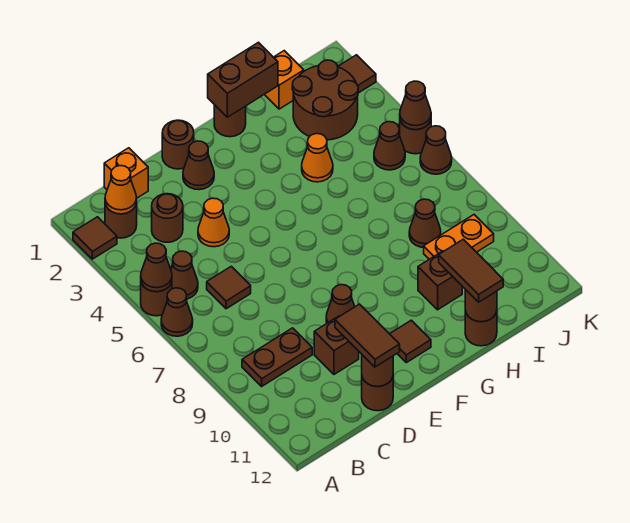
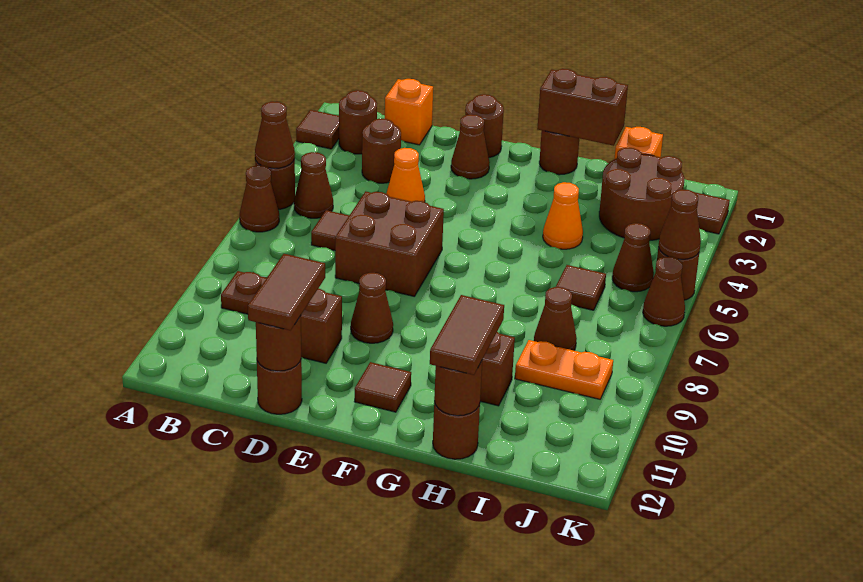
orange cone B2 level 2 -> none
none -> brown brick D6:E7 level 1
none -> brown tile I6 level 1

